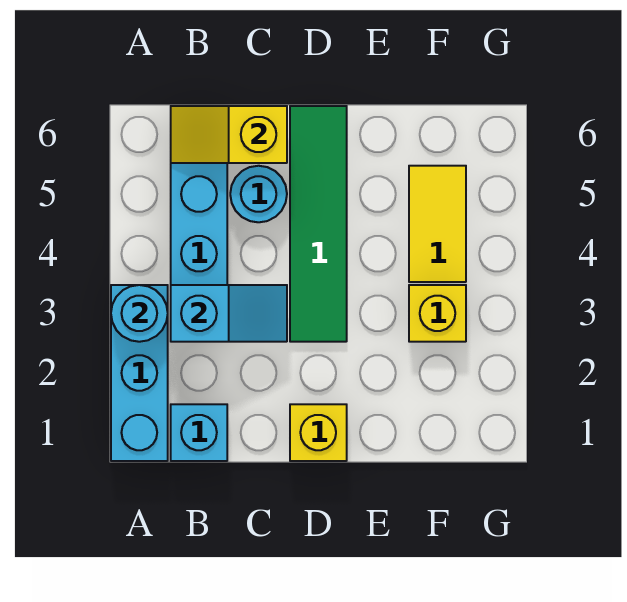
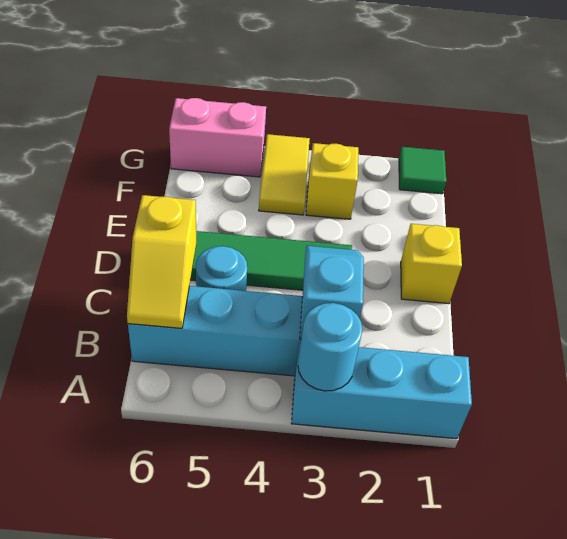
cyan brick B1 level 1 -> none
yellow tile F4:F5 level 1 -> yellow tile F4:G4 level 1
none -> green tile G1 level 1
none -> pink brick G5:G6 level 1

